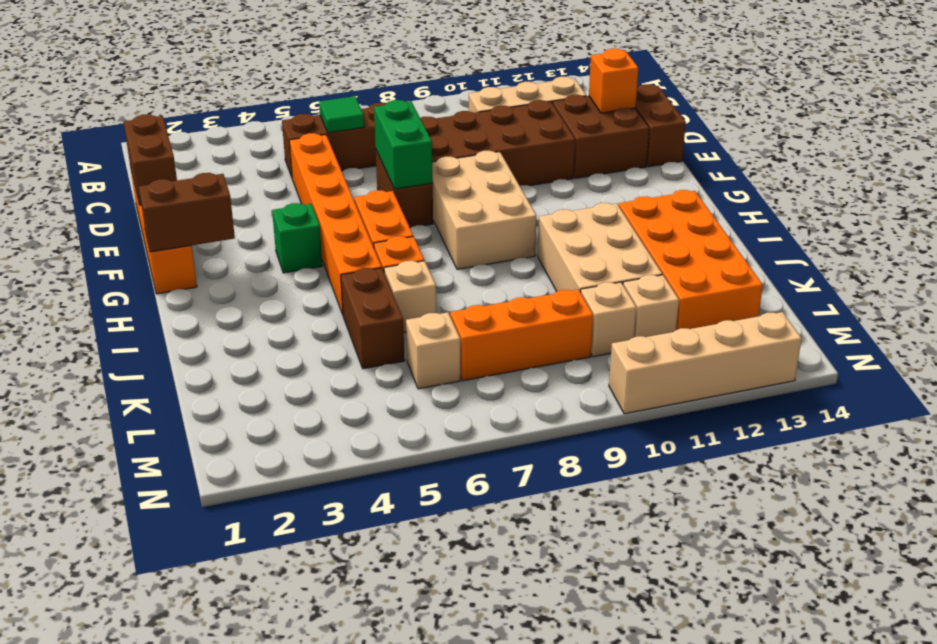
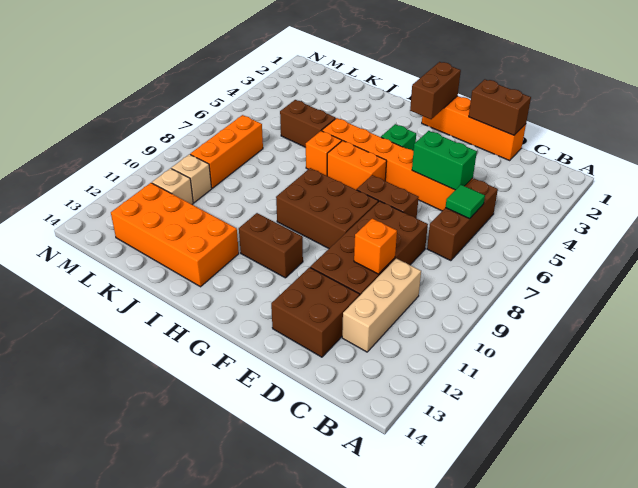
orange brick D13 level 2 -> orange brick D10 level 2
brown brick D14:E14 level 1 -> brown brick G11:H11 level 1
green brick E7:F7 level 2 -> green brick D5:E5 level 2
tan brick F8:H9 level 1 -> brown brick F8:H9 level 1
tan brick I10:K11 level 1 -> none
tan brick J6 level 1 -> none
tan brick L6 level 1 -> none
tan brick N10:N13 level 1 -> none

